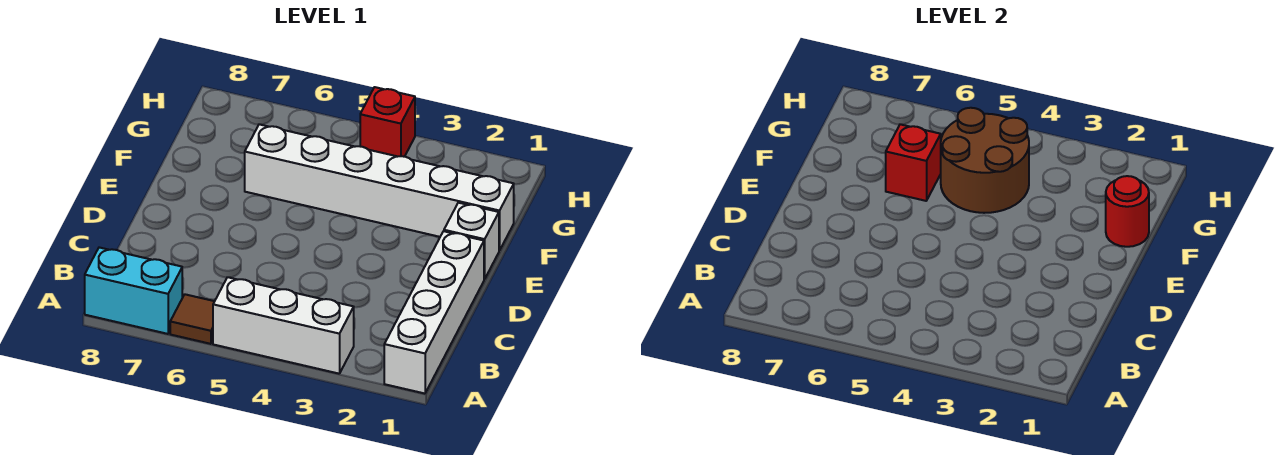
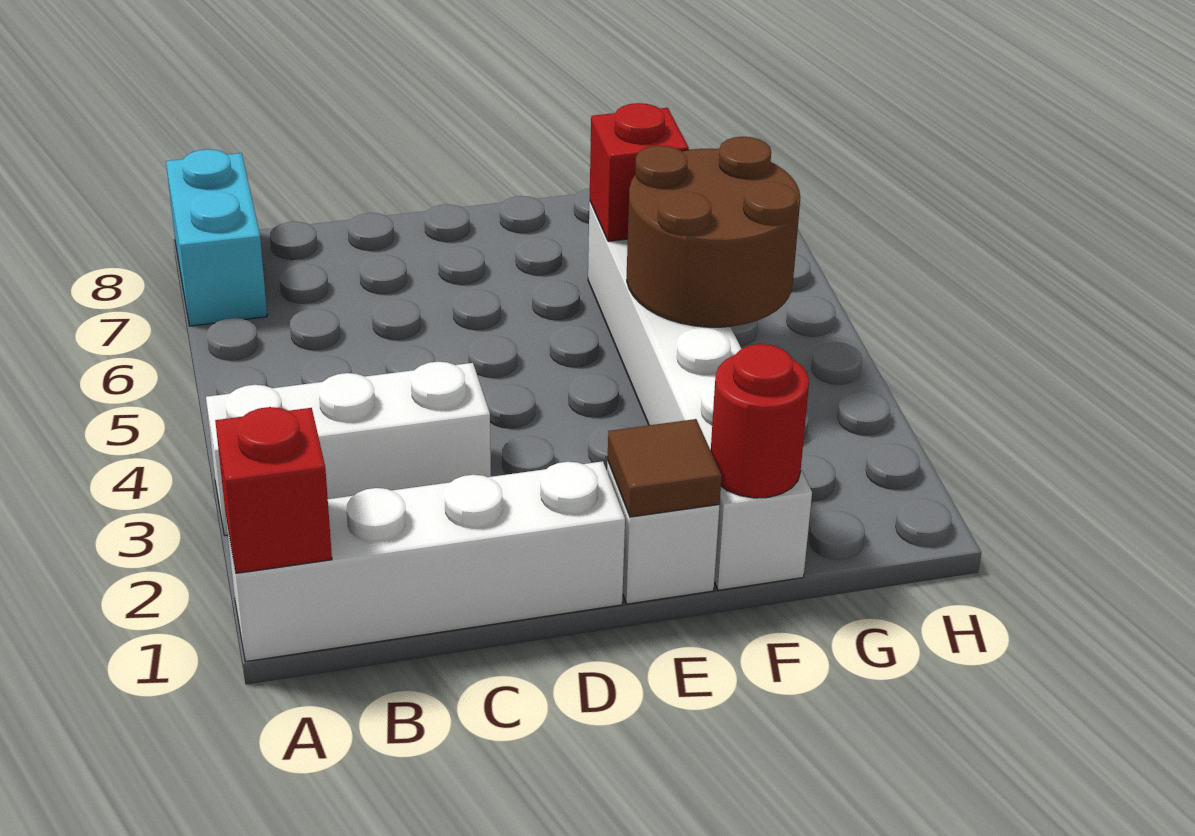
white brick A3:A5 level 1 -> white brick A3:C3 level 1
brown tile A6 level 1 -> brown tile E1 level 2
red brick H4 level 1 -> red brick A1 level 2

